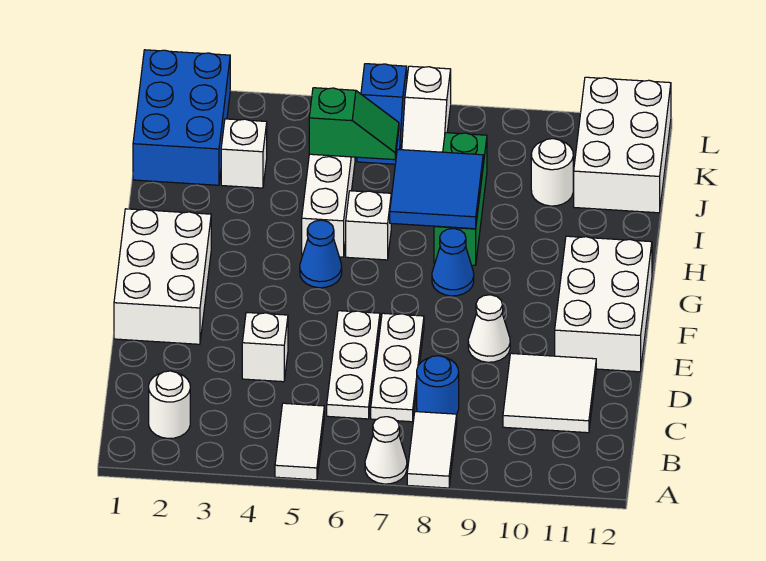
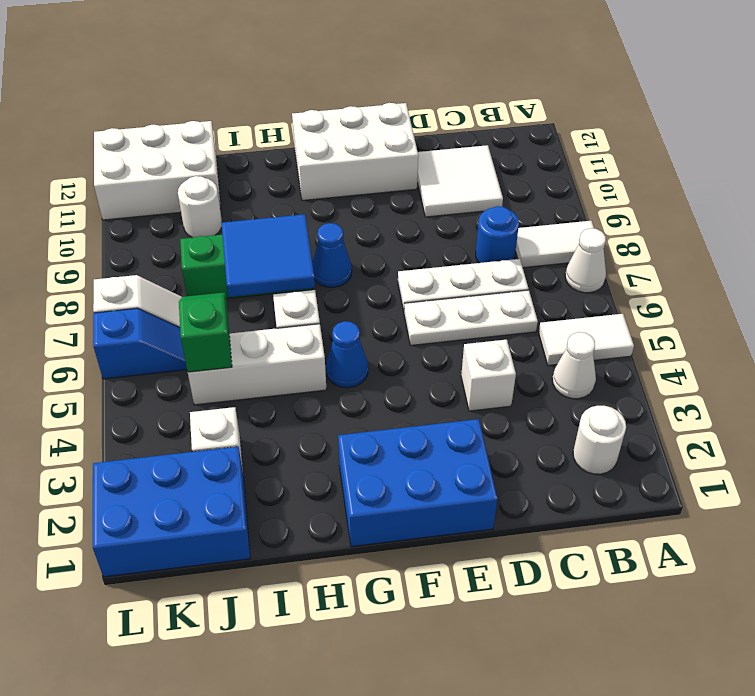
white brick E1:G2 level 1 -> blue brick E1:G2 level 1
white cone E9 level 1 -> white cone B4 level 1

